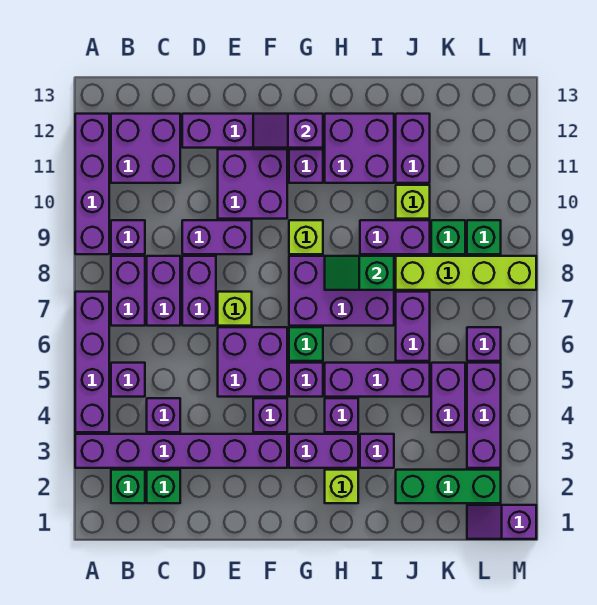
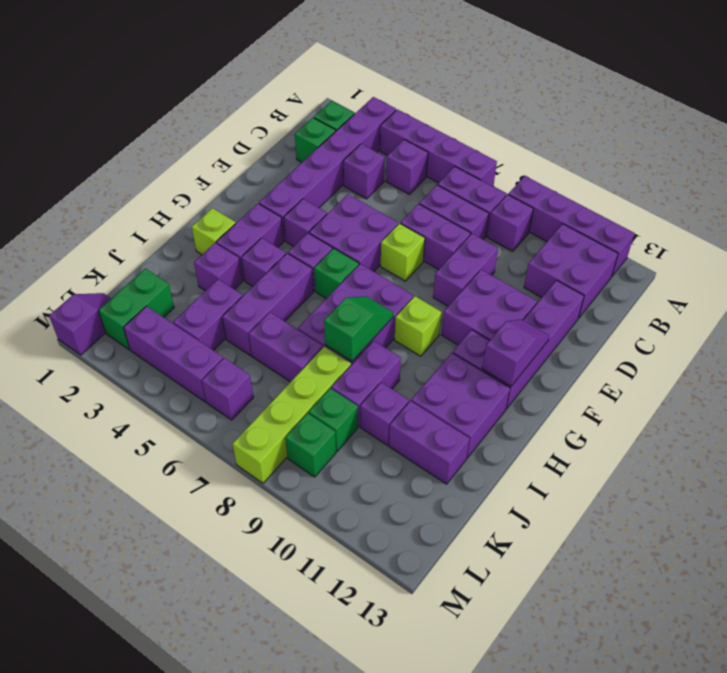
green brick J2:L2 level 1 -> green brick K2:L2 level 1
lime brick J10 level 1 -> purple brick J10 level 1
purple brick K4:K5 level 1 -> purple brick J4:K4 level 1

